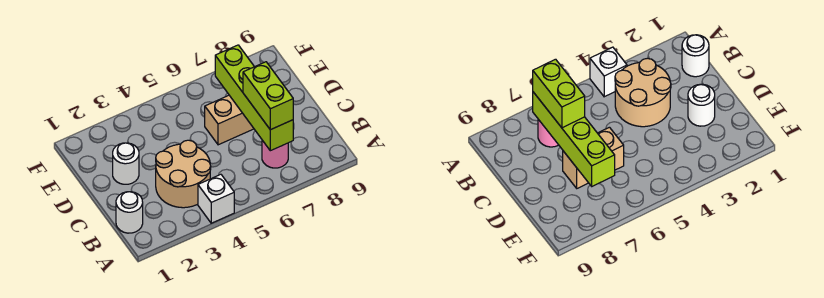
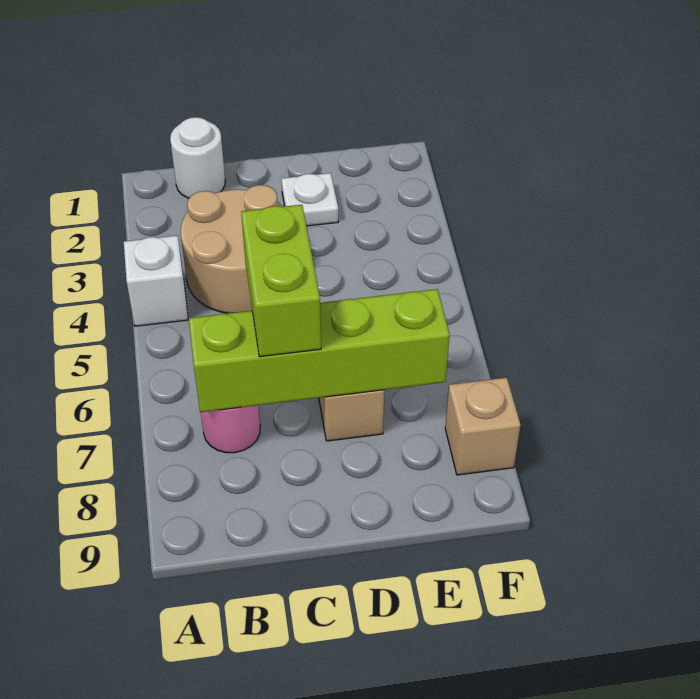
lime brick B7:C7 level 3 -> lime brick C6:C7 level 3
white round brick D2 level 1 -> white plate D2 level 1
none -> tan brick F8 level 1

